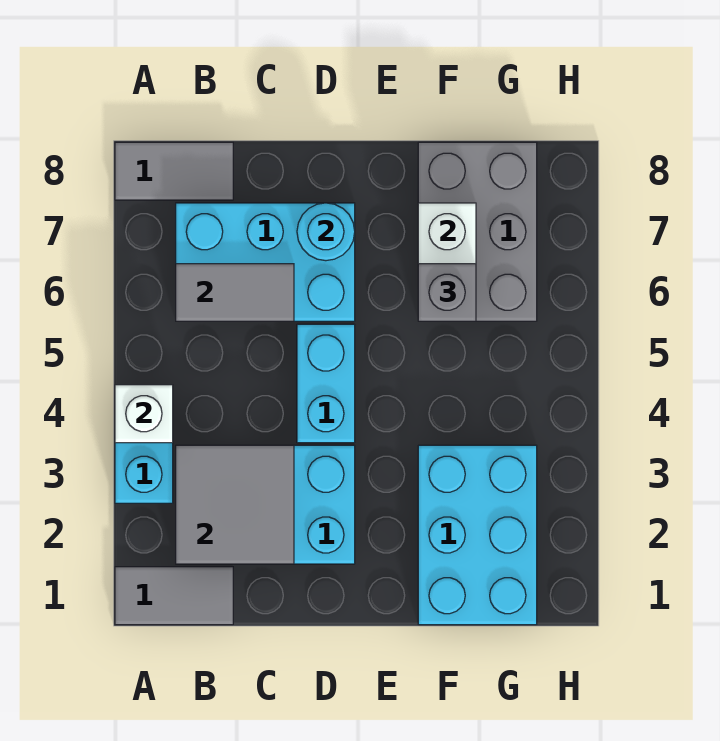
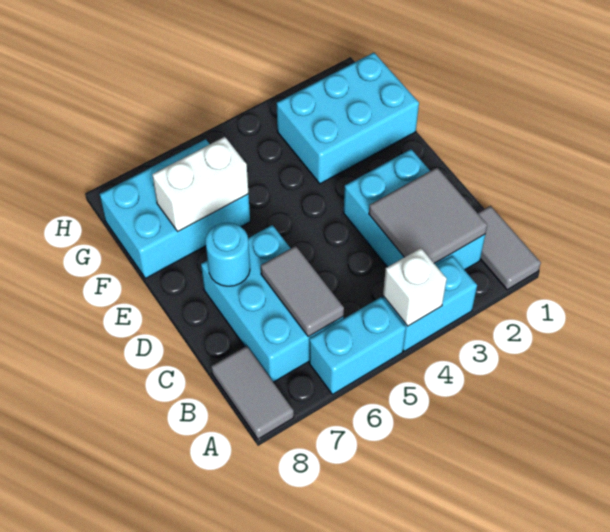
cyan brick D4:D5 level 1 -> cyan brick A5:A6 level 1
grey brick F6:G8 level 1 -> cyan brick F6:G8 level 1
grey brick F6 level 3 -> none

